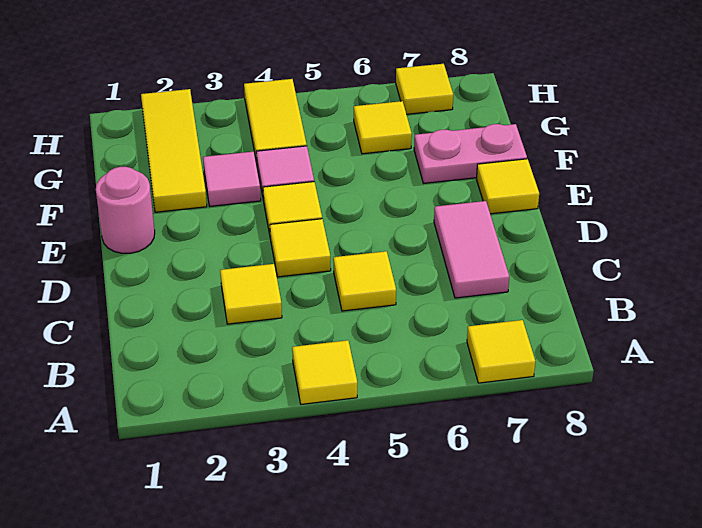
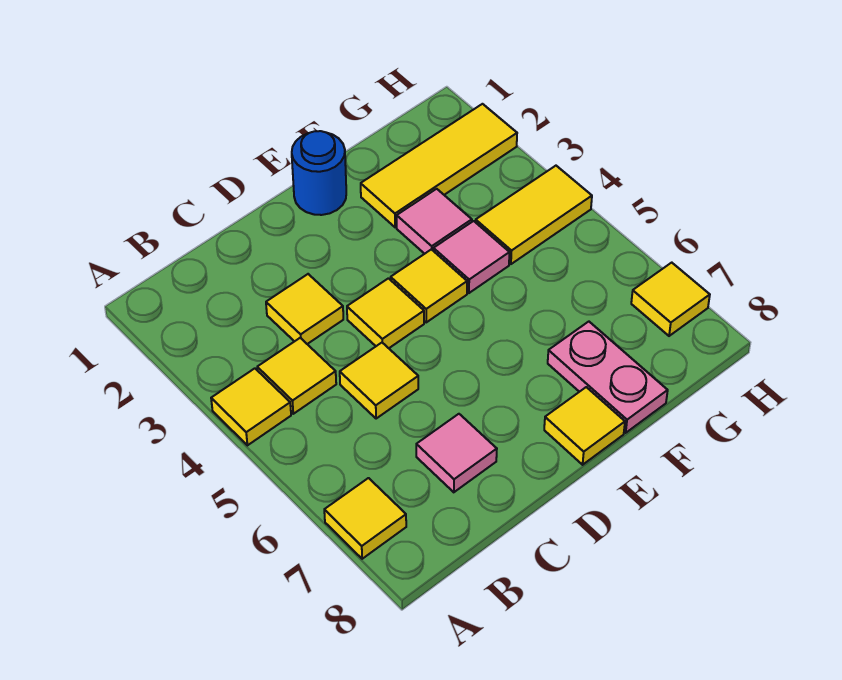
pink tile C7:D7 level 1 -> pink tile C7 level 1
pink round brick E1 level 1 -> blue round brick E1 level 1
yellow tile G6 level 1 -> yellow tile B4 level 1

